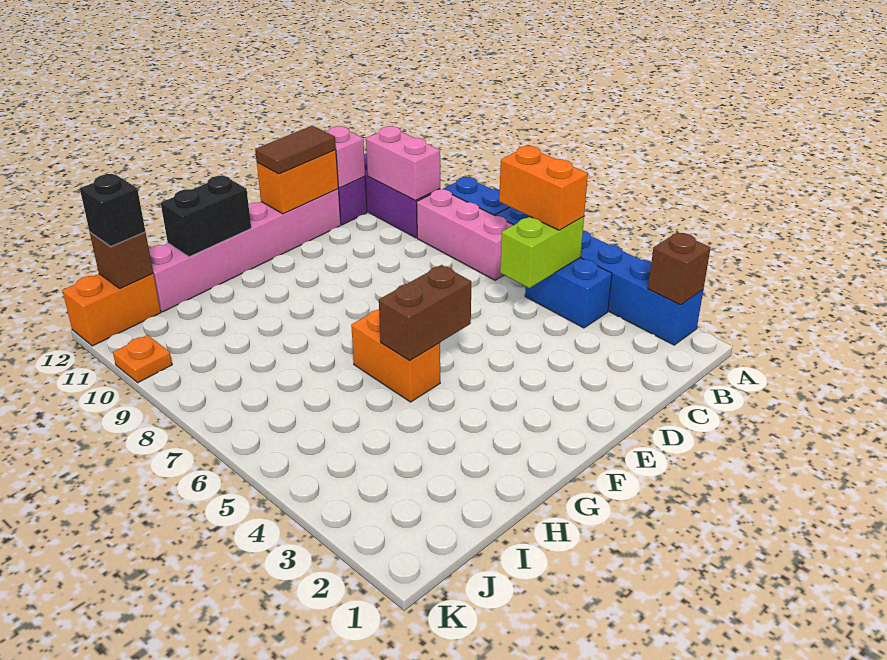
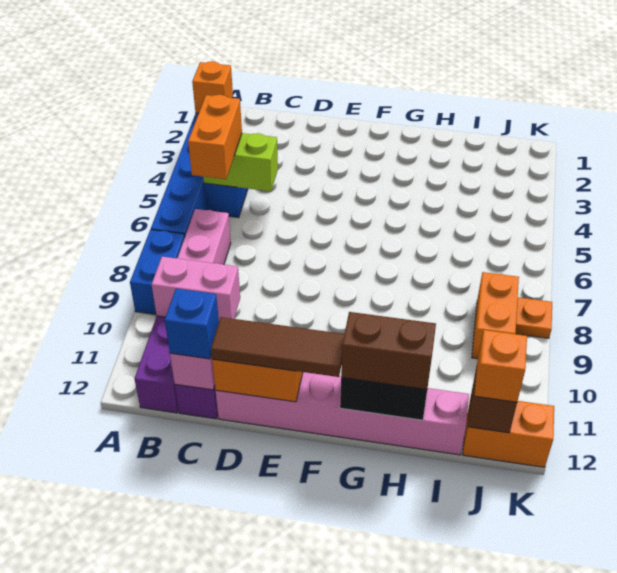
brown brick A2 level 2 -> orange brick A2 level 2
pink brick B10:B11 level 2 -> pink brick B10:C10 level 2
none -> blue brick C12 level 3
brown tile D12:E12 level 3 -> brown tile D12:F12 level 3
brown brick F5:G5 level 2 -> brown brick G12:H12 level 3
orange brick G5:G6 level 1 -> orange brick J8:J9 level 1
black brick J12 level 3 -> orange brick J12 level 3
orange plate K10 level 1 -> orange plate K8 level 1

